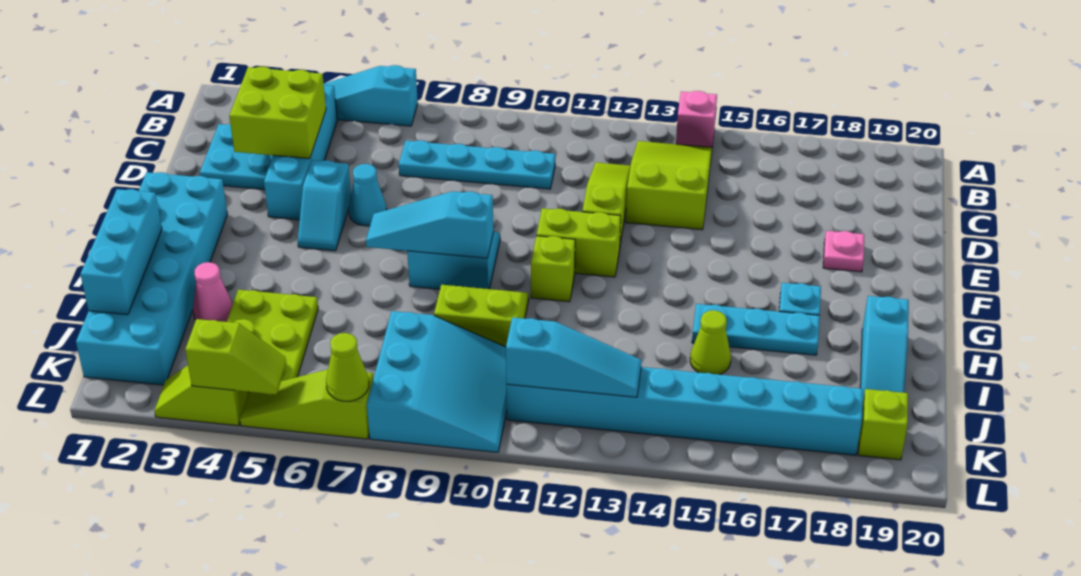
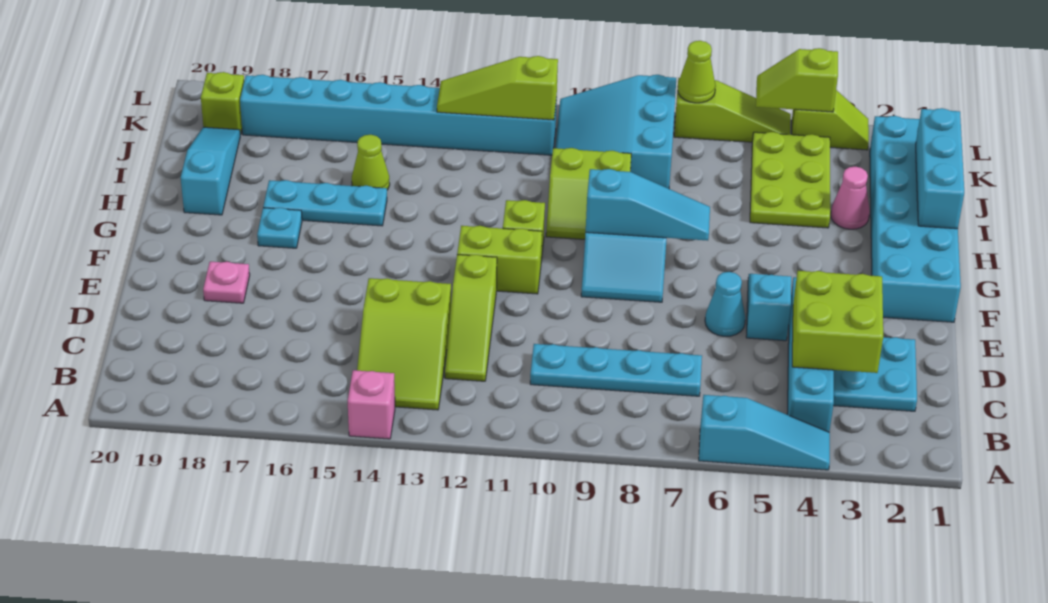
cyan slope K11:K13 level 2 top 11 -> lime slope K11:K13 level 2 top 11

